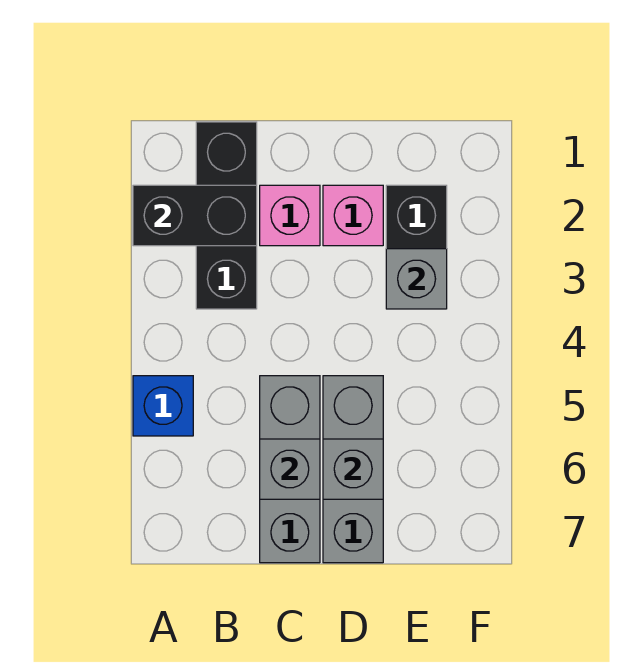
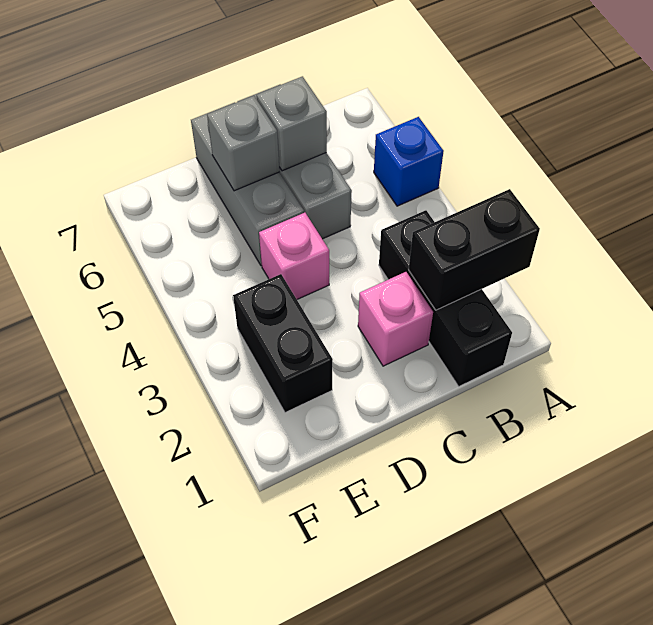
pink brick D2 level 1 -> pink brick D4 level 1
grey brick E3 level 2 -> none

